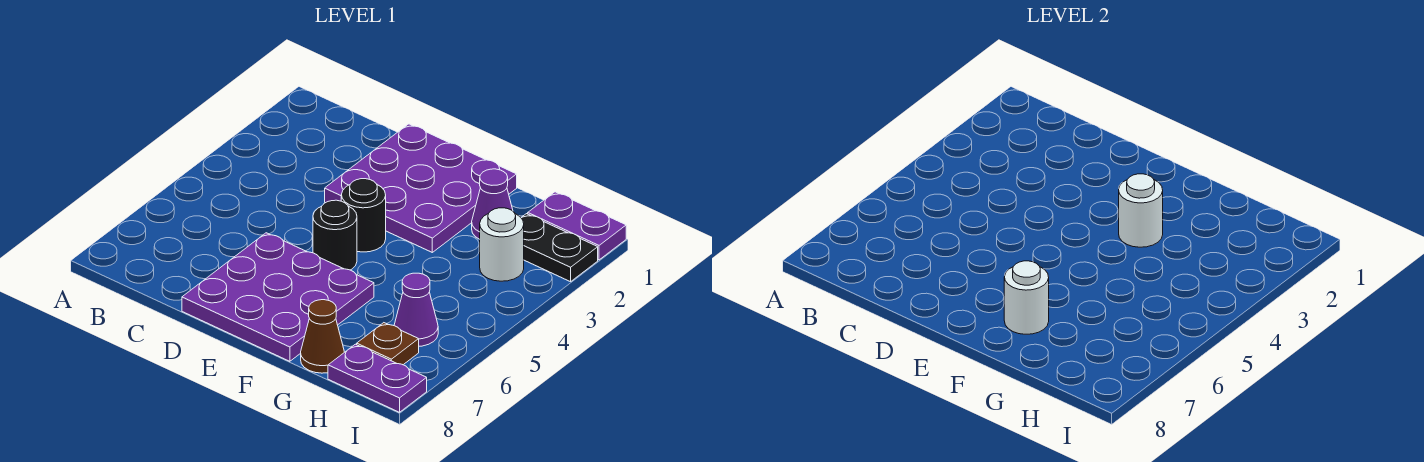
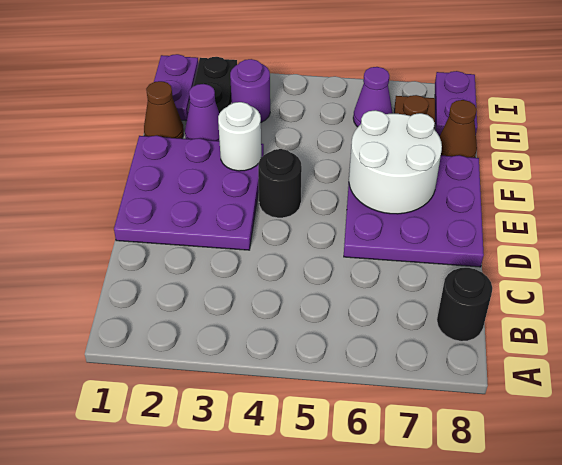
black round brick E5 level 1 -> black round brick B8 level 1
white round brick F7 level 2 -> white round brick E6:F7 level 2
none -> brown cone G1 level 1
white round brick H3 level 1 -> purple round brick H3 level 1

